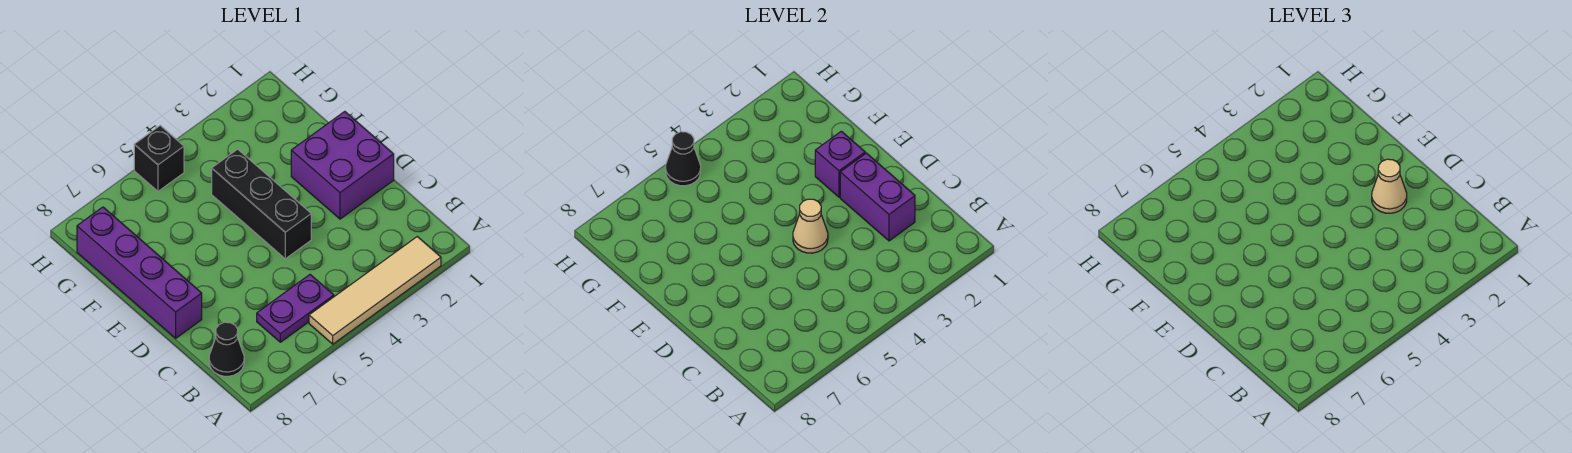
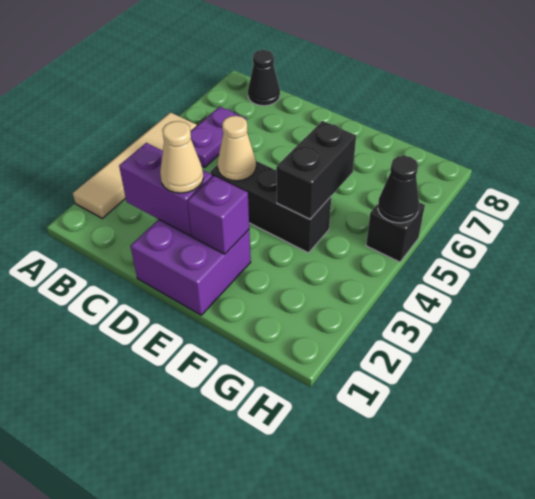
purple brick D8:G8 level 1 -> none
none -> black brick F4:F5 level 2

